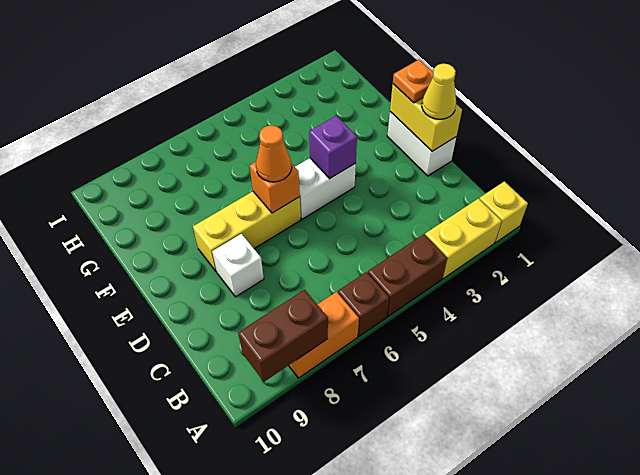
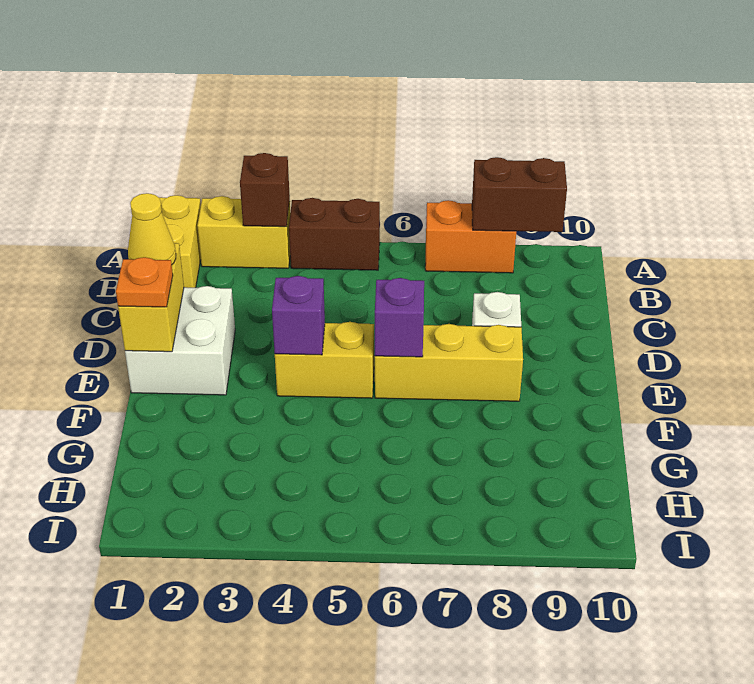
yellow brick A1 level 1 -> yellow brick A1:B1 level 1
brown brick A6 level 1 -> brown brick A3 level 2
white brick D1:E1 level 1 -> white brick D1:E2 level 1
white brick E4:E5 level 1 -> yellow brick E4:E5 level 1
orange brick E6 level 2 -> purple brick E6 level 2
orange cone E6 level 3 -> none

